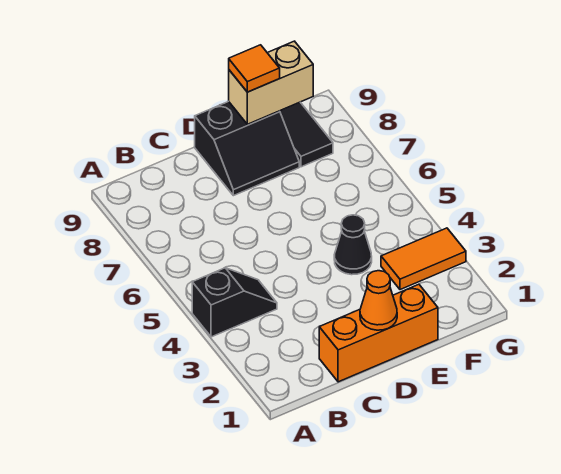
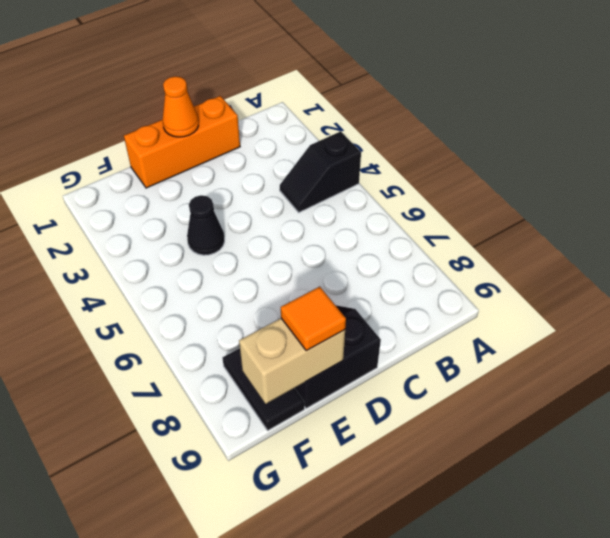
orange tile F3:G3 level 1 -> none

